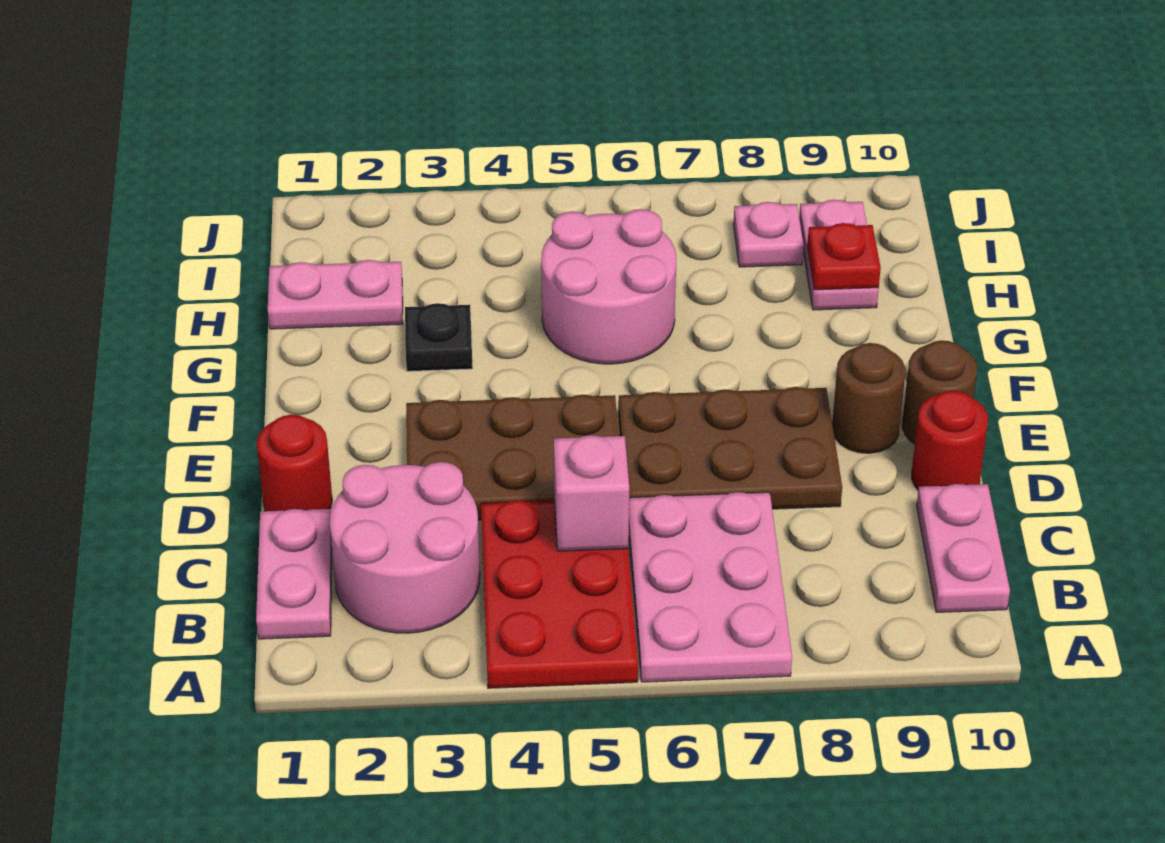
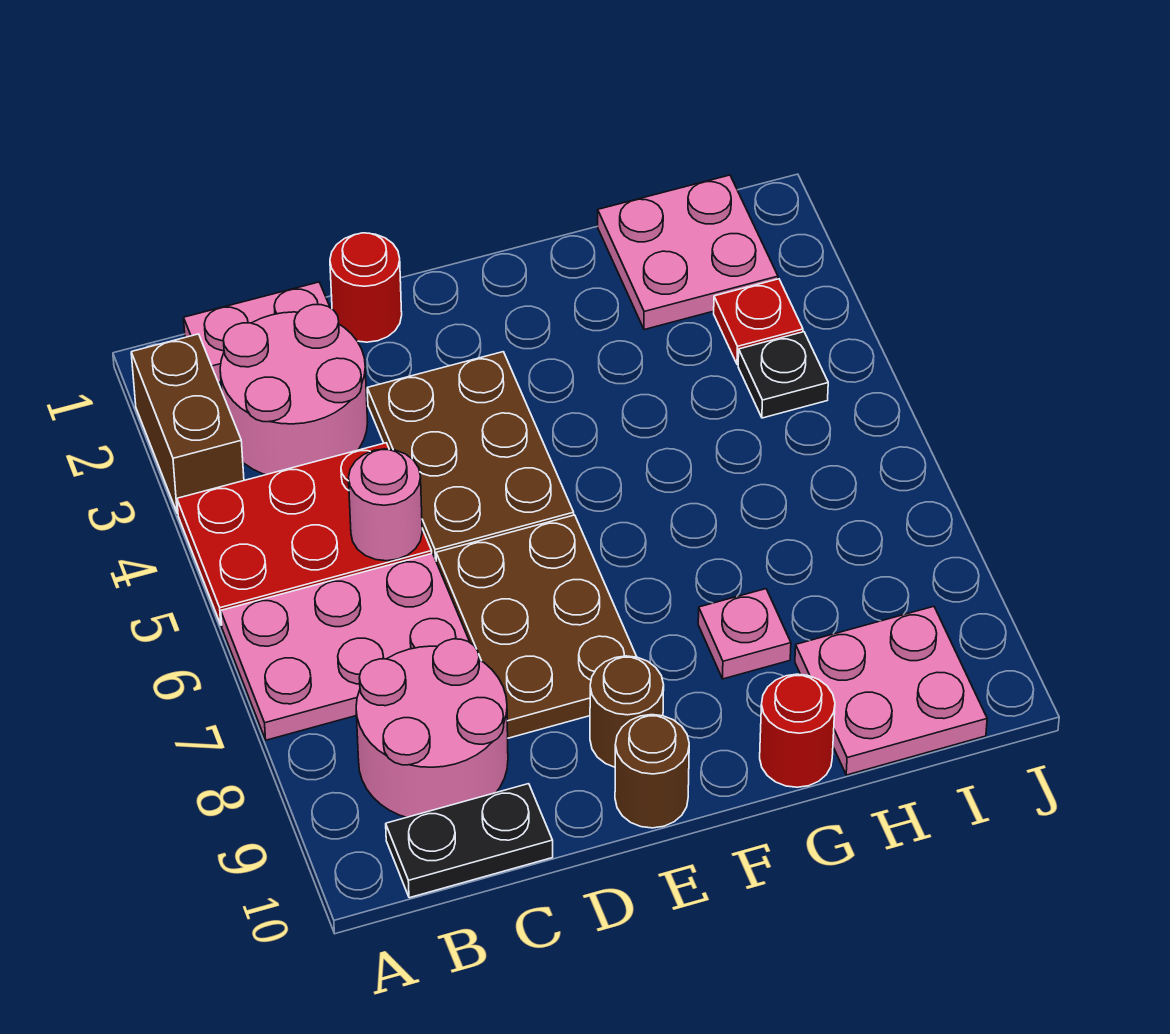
none -> brown brick A2:A3 level 1
pink plate B10:C10 level 1 -> black plate B10:C10 level 1
pink brick C5 level 2 -> pink round brick C5 level 2
red round brick D10 level 1 -> red round brick G10 level 1
black plate G3 level 1 -> black plate I4 level 1
pink round brick G5:H6 level 1 -> pink round brick B8:C9 level 1
pink plate H1:H2 level 1 -> pink plate H1:I2 level 1
pink plate H9:I9 level 1 -> pink plate H9:I10 level 1
red plate H9 level 2 -> red plate I3 level 1
pink plate I8 level 1 -> pink plate G8 level 1

